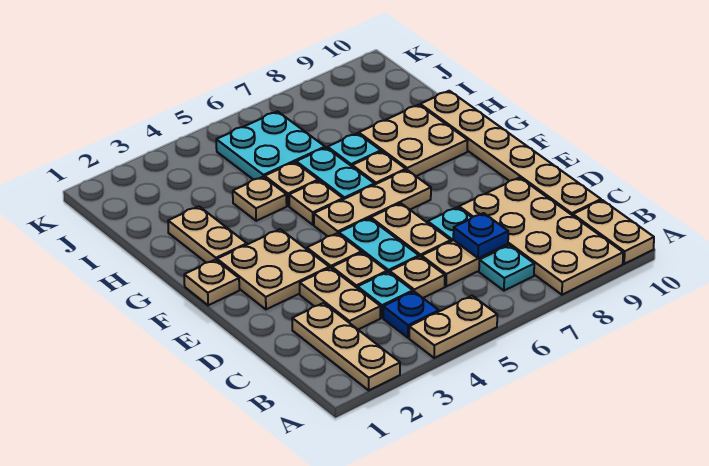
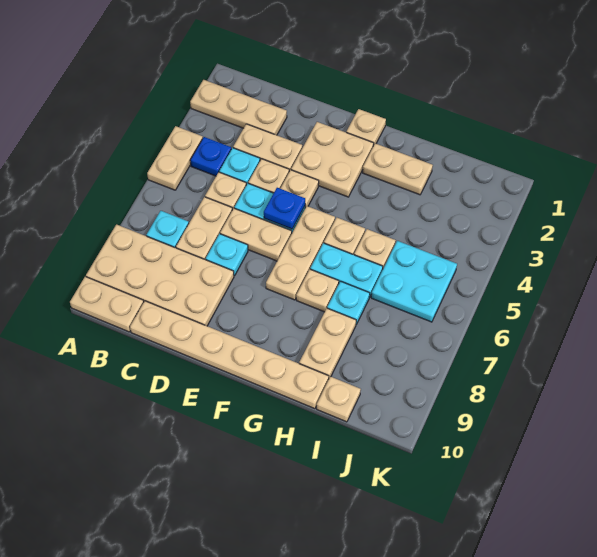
blue plate C7 level 2 -> blue plate E5 level 2
tan plate G8:H9 level 1 -> tan plate H8:H9 level 1
tan plate H4 level 1 -> tan plate I10 level 1

